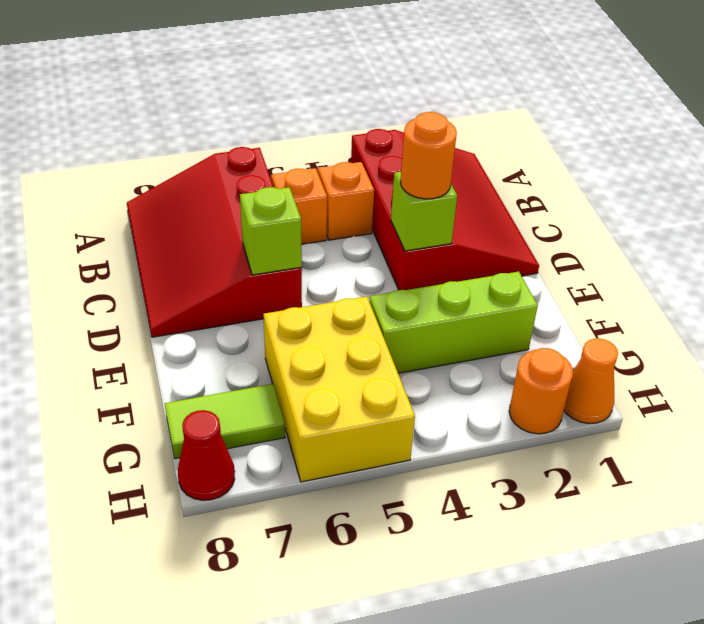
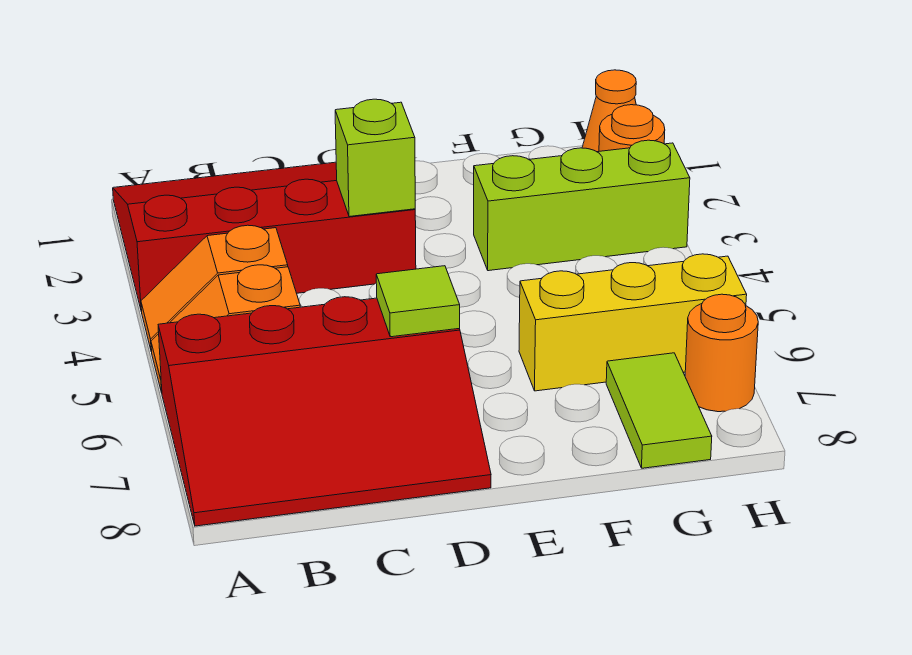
orange round brick D3 level 3 -> orange round brick H7 level 1
lime brick D6 level 2 -> lime tile D6 level 2
lime brick F2:F4 level 1 -> lime brick F3:H3 level 1
yellow brick F5:H6 level 1 -> yellow brick F6:H6 level 1
red cone H8 level 1 -> none

